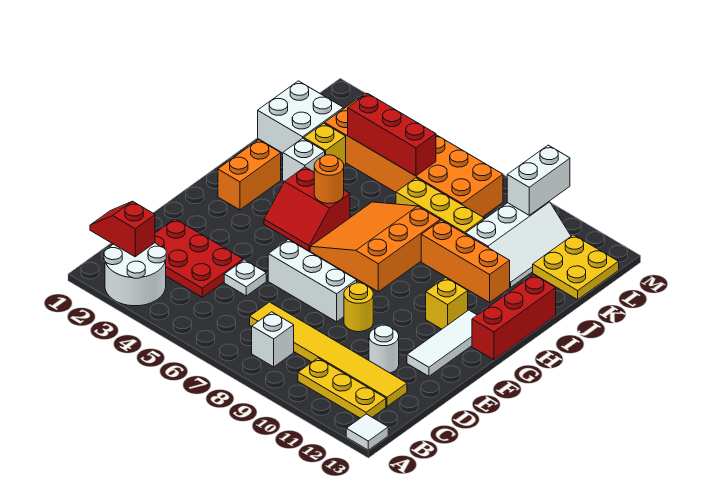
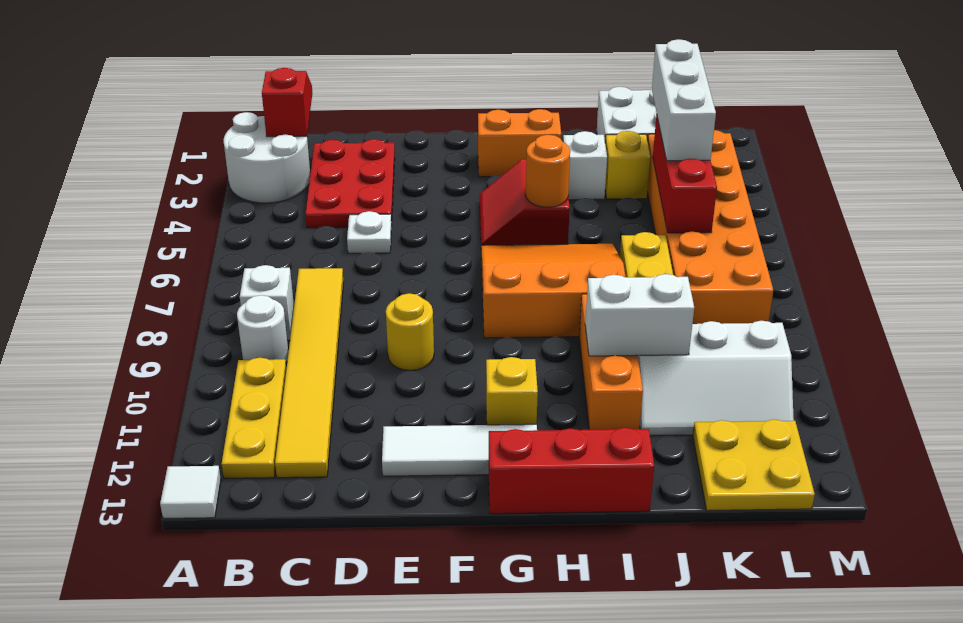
white round brick D11 level 1 -> white round brick B9 level 1
white brick E6:E8 level 1 -> white brick K3:K5 level 3
white brick L10:M10 level 2 -> white brick I10:J10 level 2

